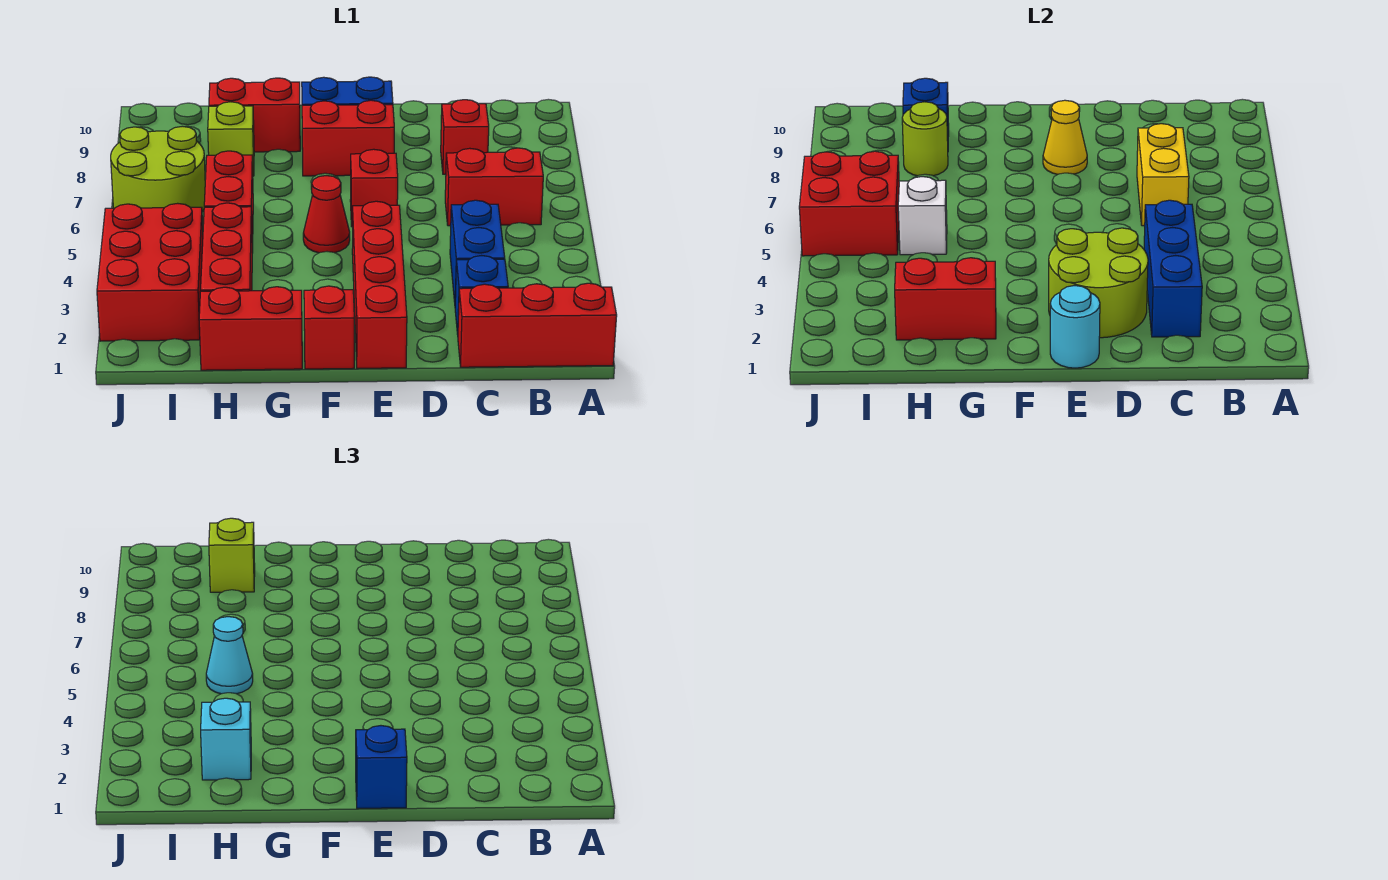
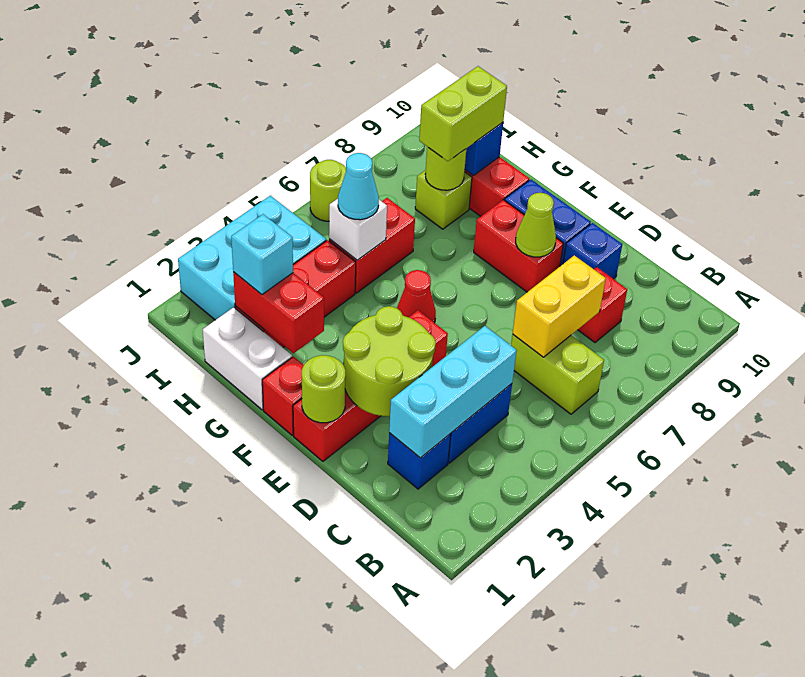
red brick A1:C1 level 1 -> none
red brick B6:C6 level 1 -> lime brick B6:C6 level 1
blue brick C2:C4 level 2 -> cyan brick C2:C4 level 2
cyan round brick E1 level 2 -> lime round brick E1 level 2
blue brick E1 level 3 -> blue brick D9 level 1
red brick E6 level 1 -> none
yellow cone E8 level 2 -> lime cone E8 level 2
red brick G1:H1 level 1 -> white brick G1:H1 level 1
lime brick H9 level 3 -> lime brick H8:H9 level 3
red brick I2:J4 level 1 -> cyan brick I2:J4 level 1
red brick I5:J6 level 2 -> none
lime round brick I6:J7 level 1 -> lime round brick J6 level 1

